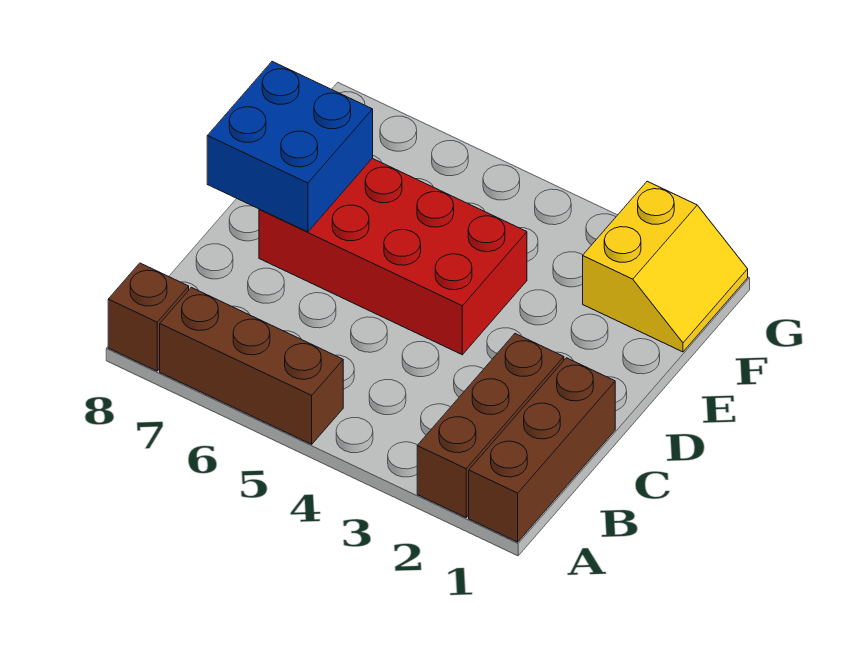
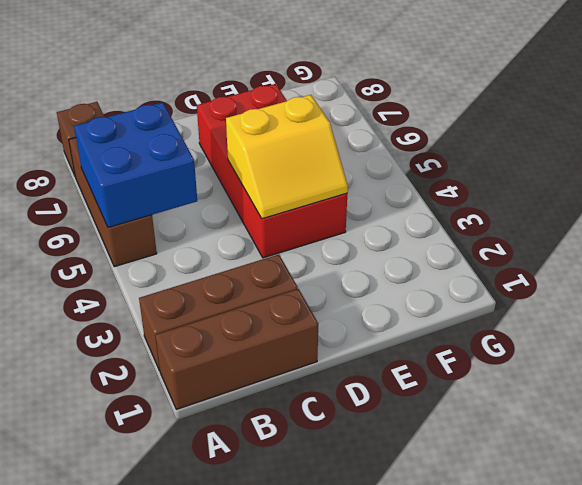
blue brick D7:E8 level 2 -> blue brick A5:B6 level 2
yellow slope F1:G2 level 1 top 2 -> yellow slope D4:E5 level 2 top 5

